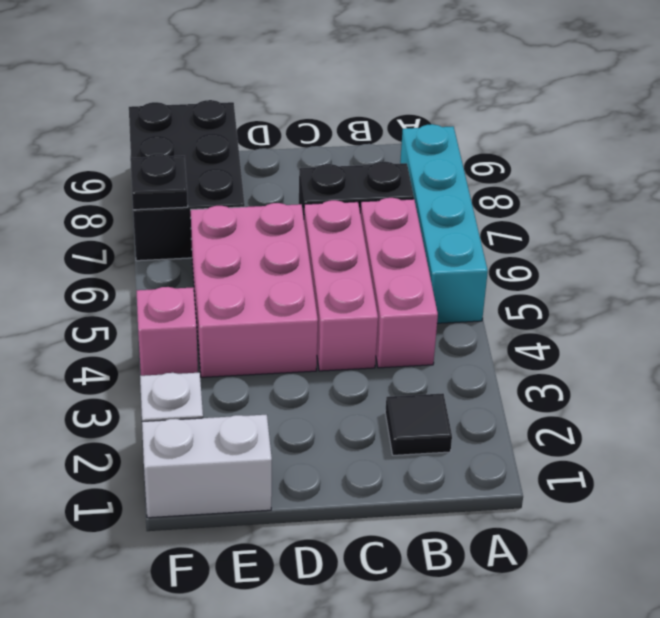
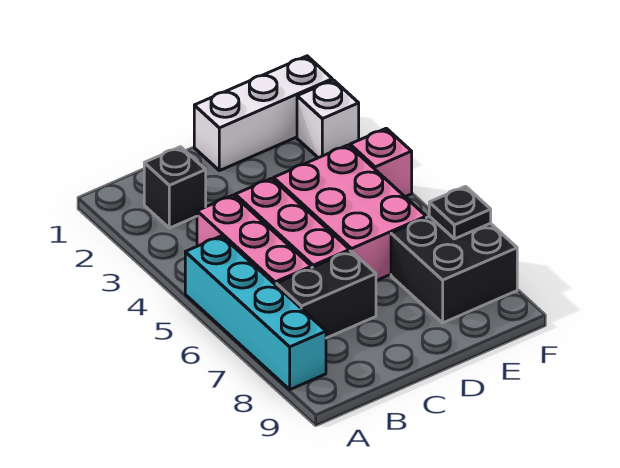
black tile B2 level 1 -> black brick B2 level 1
white brick E1:F1 level 1 -> white brick D1:F1 level 1
black brick E7:F9 level 1 -> black brick E7:F8 level 1

